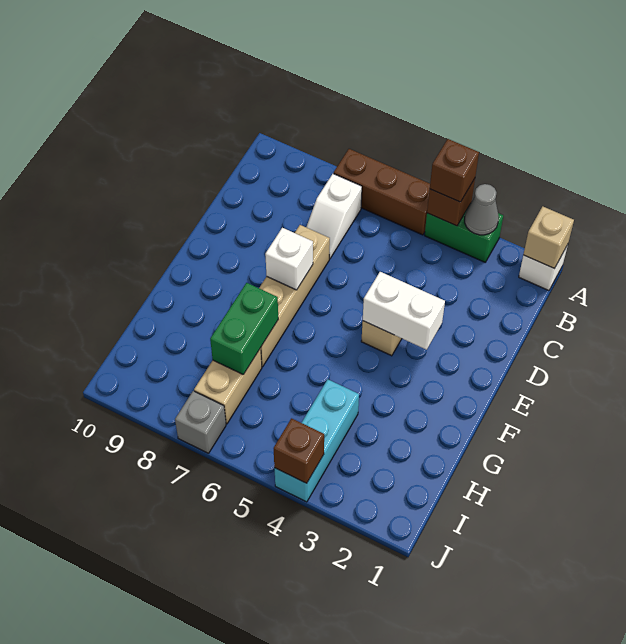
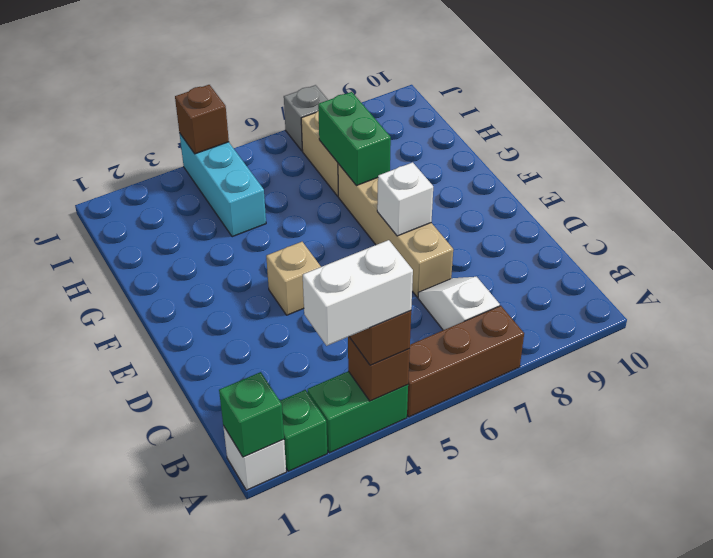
tan brick A1 level 2 -> green brick A1 level 2
none -> green brick A2 level 1
grey cone A3 level 2 -> none
white brick E3:E4 level 2 -> white brick A3:A4 level 4

